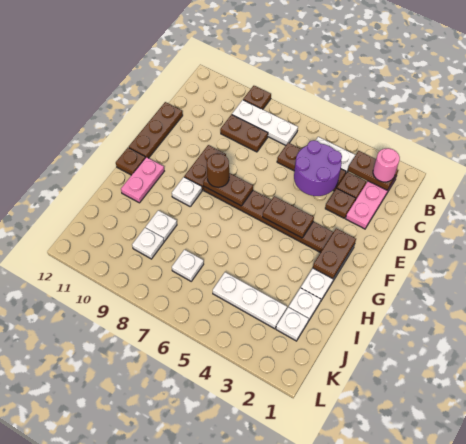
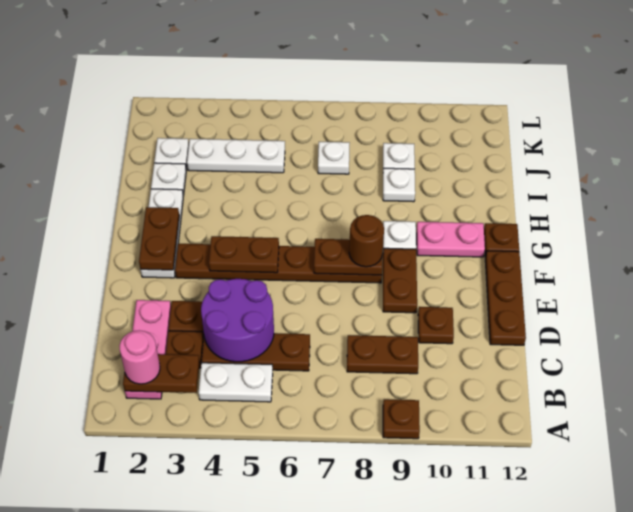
white plate B7:B9 level 1 -> none
none -> brown plate D10 level 1
pink plate G11:H11 level 1 -> pink plate G10:G11 level 1

